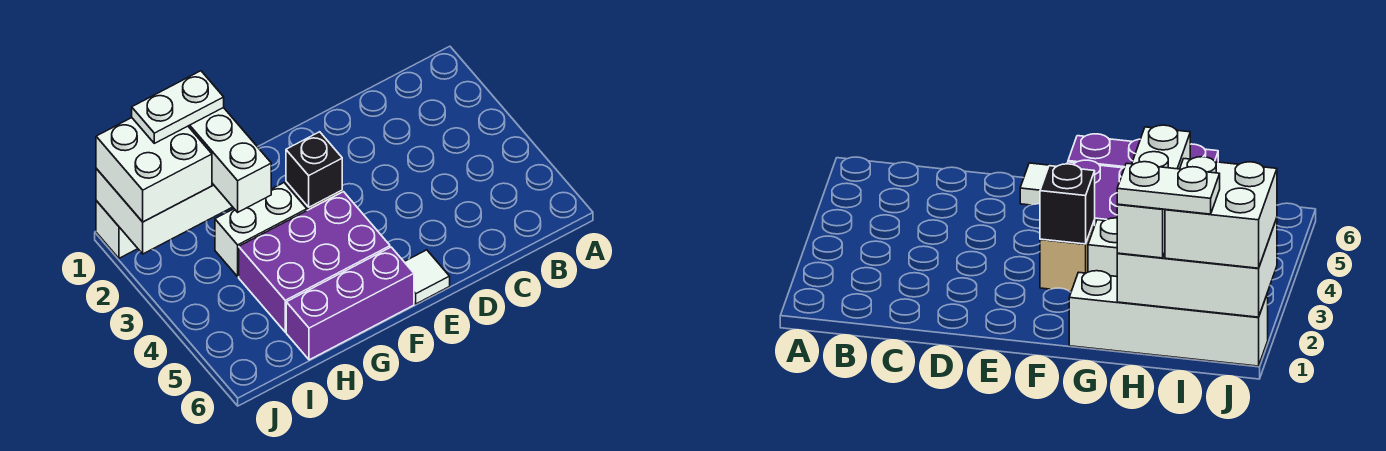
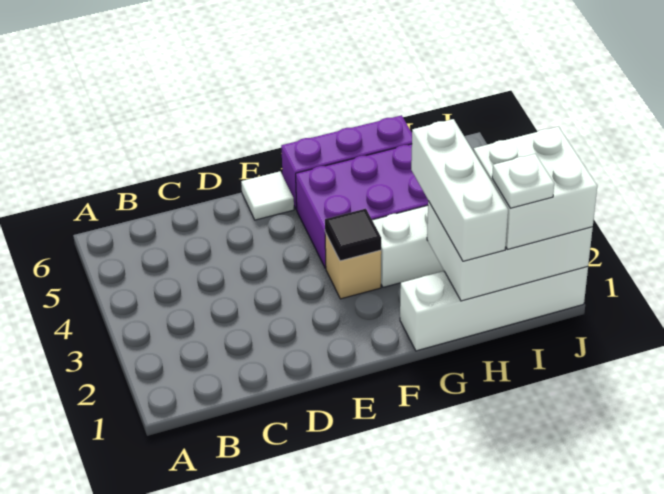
black brick F3 level 2 -> black tile F3 level 2
white plate H1:I1 level 4 -> white plate I1 level 4

